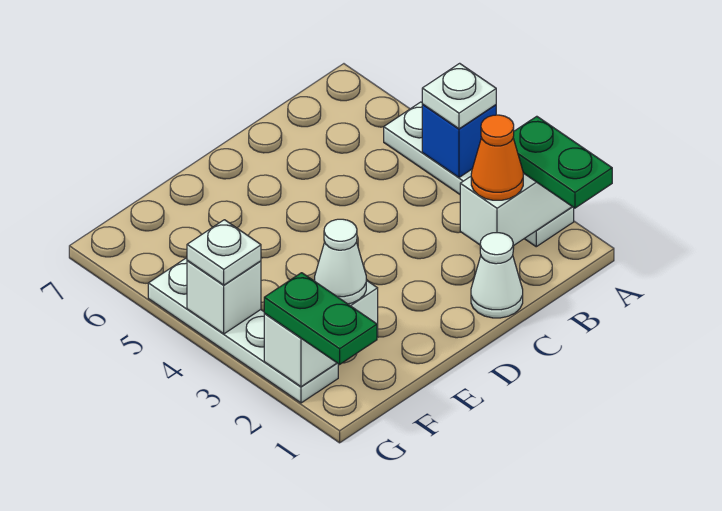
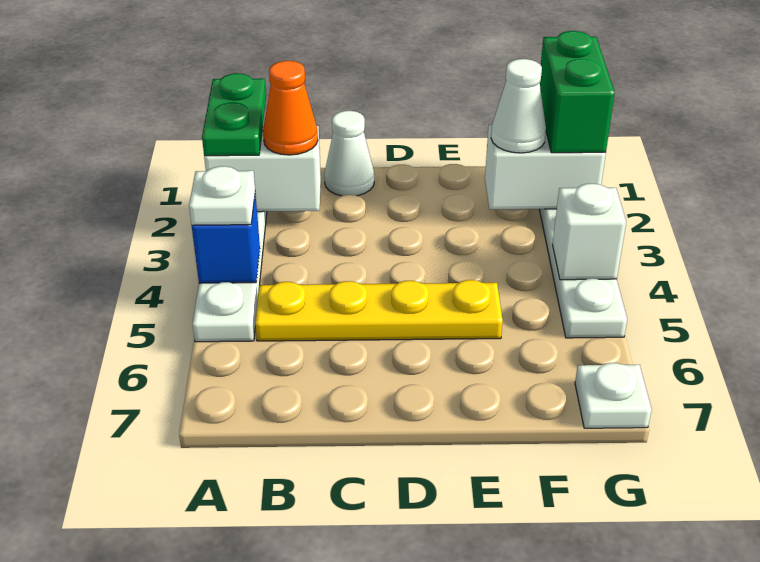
none -> yellow plate B5:E5 level 1
green plate G1:G2 level 3 -> green brick G1:G2 level 3
white plate G4 level 3 -> white plate G7 level 1

